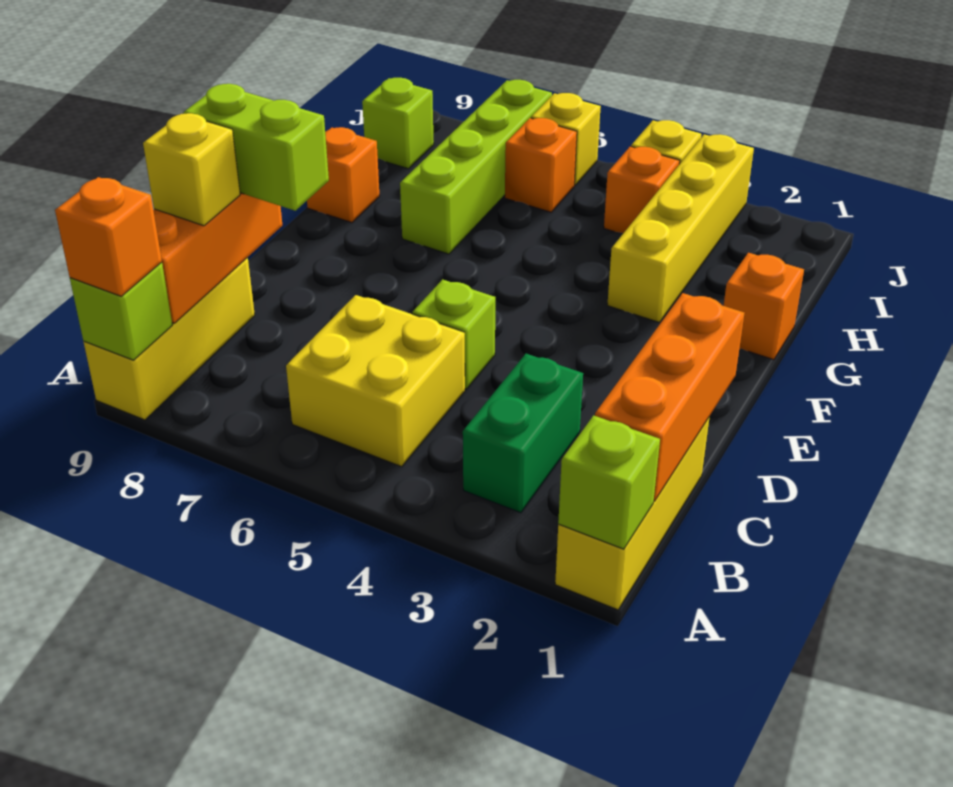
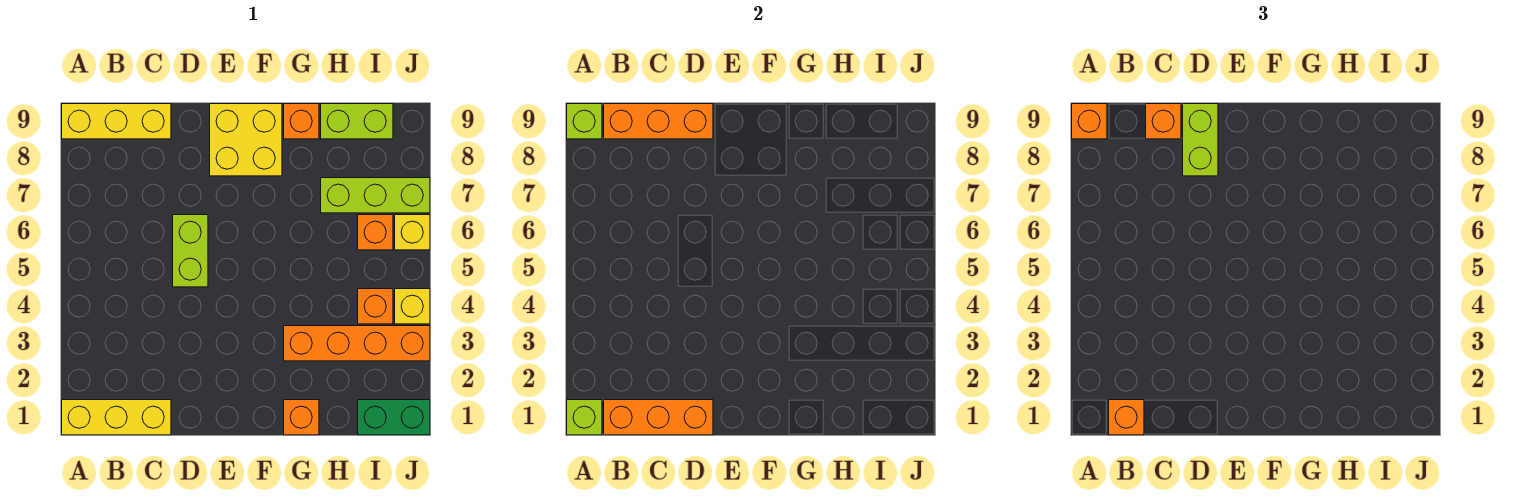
none -> orange brick B1 level 3
green brick B3:C3 level 1 -> green brick I1:J1 level 1
yellow brick B5:C6 level 1 -> yellow brick E8:F9 level 1
yellow brick C9 level 3 -> orange brick C9 level 3
lime brick D5 level 1 -> lime brick D5:D6 level 1
yellow brick G3:J3 level 1 -> orange brick G3:J3 level 1
lime brick G7:J7 level 1 -> lime brick H7:J7 level 1
lime brick I9 level 1 -> lime brick H9:I9 level 1

